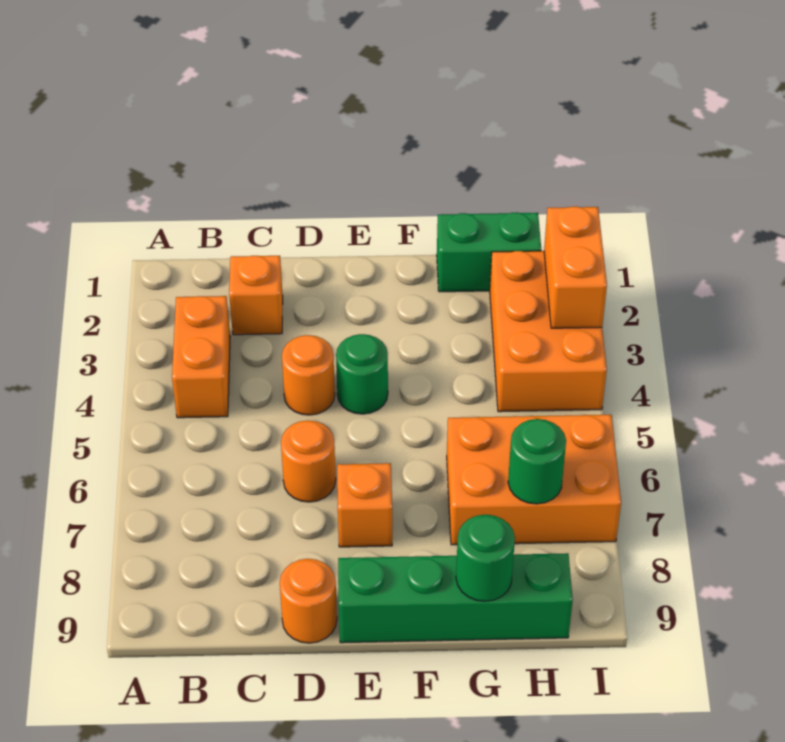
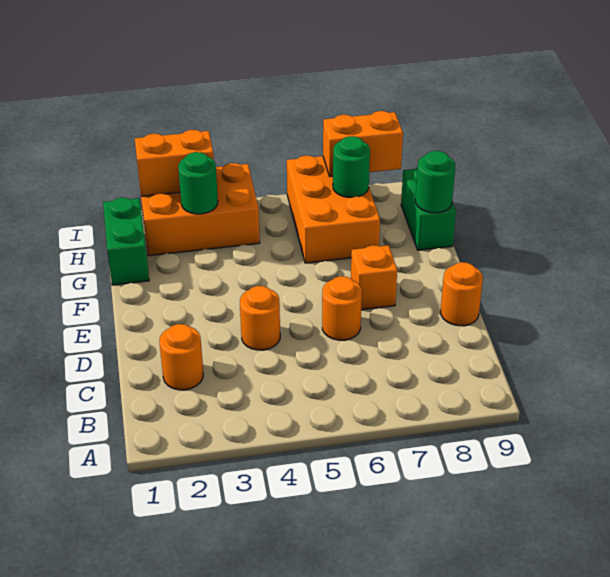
orange brick B3:B4 level 1 -> orange brick I7:I8 level 2
orange brick C2 level 1 -> orange round brick C2 level 1
green round brick E4 level 1 -> green round brick H3 level 2
green brick E9:H9 level 1 -> green brick G9:H9 level 1

